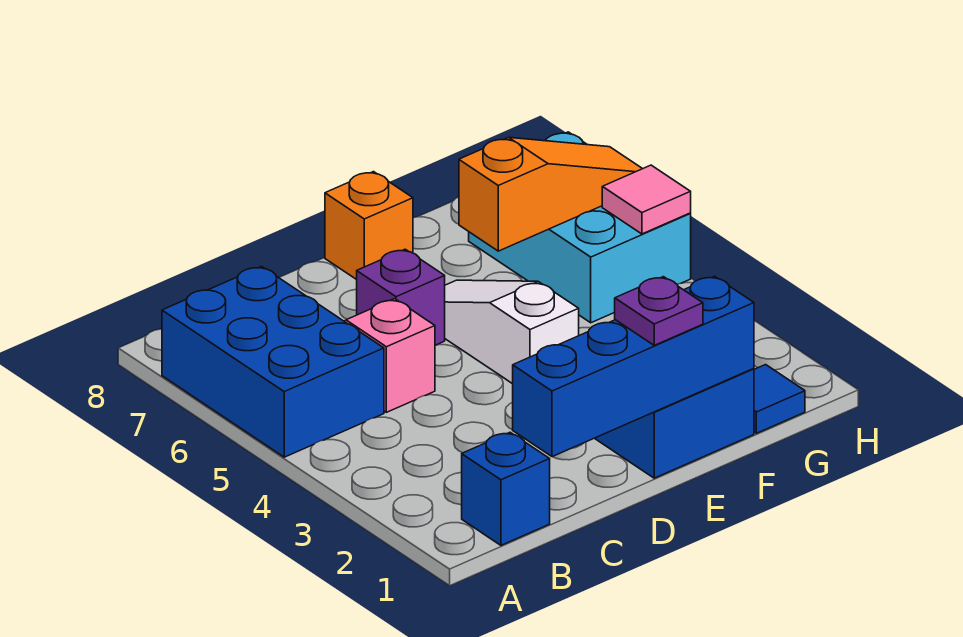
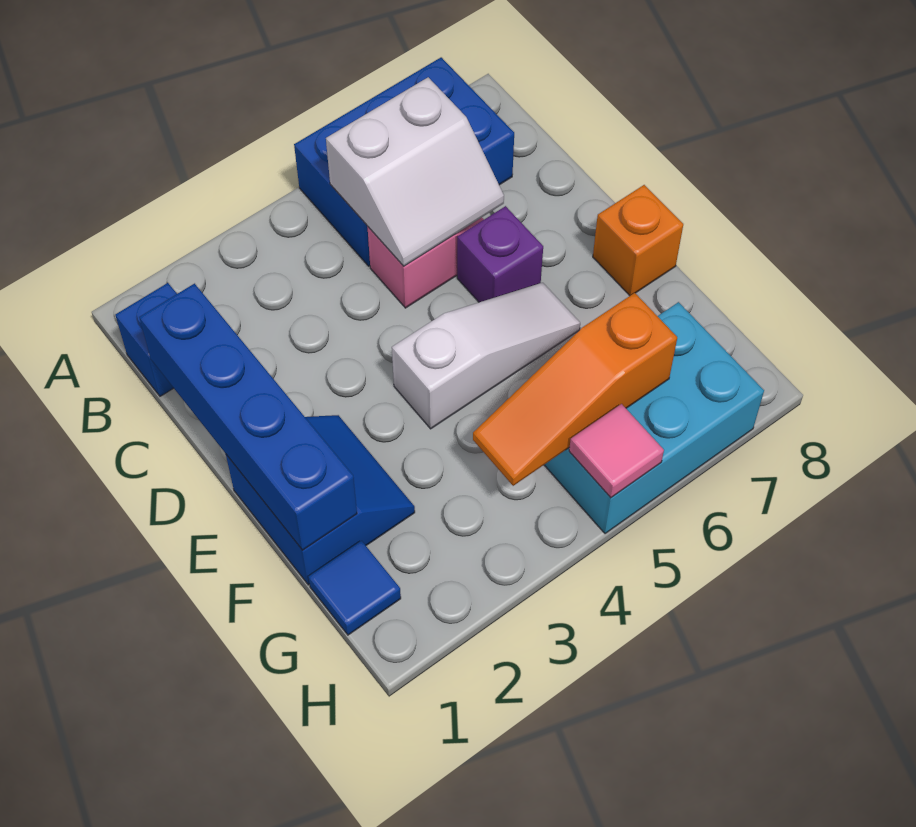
none -> white slope B5:C6 level 2 top B
purple plate E1 level 3 -> none
orange slope F6:H6 level 2 top F -> orange slope G4:G6 level 2 top 6

